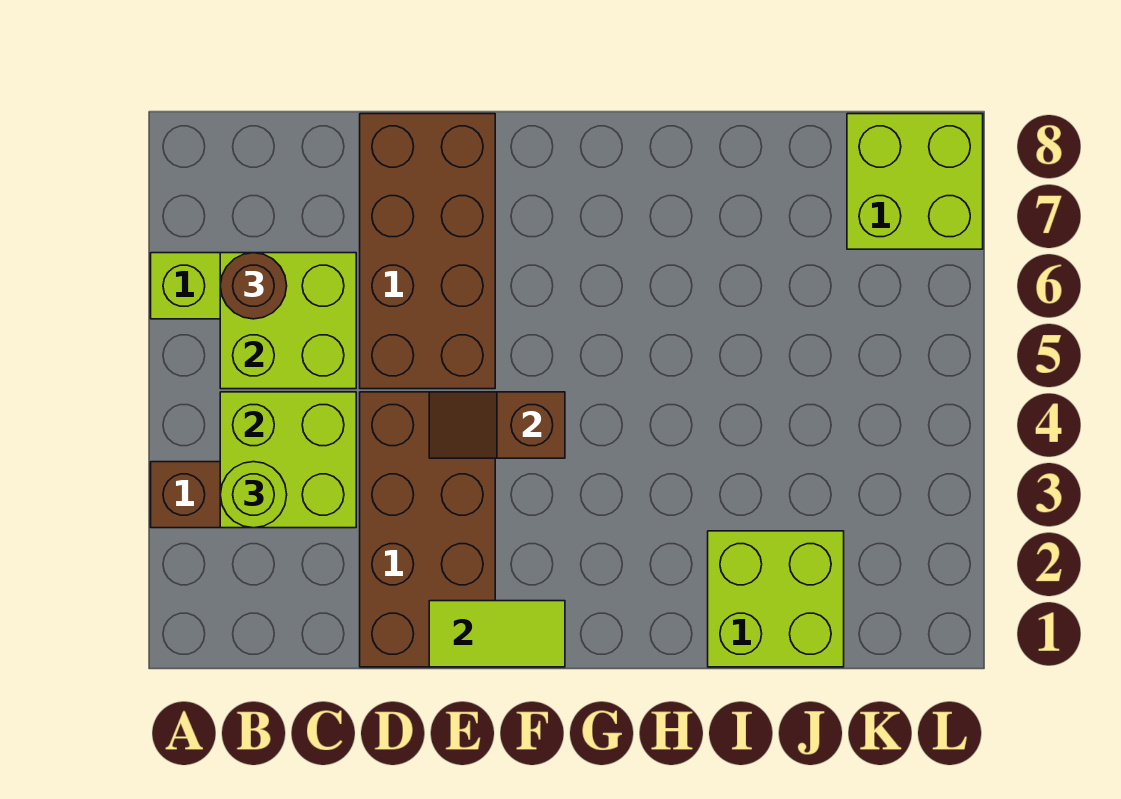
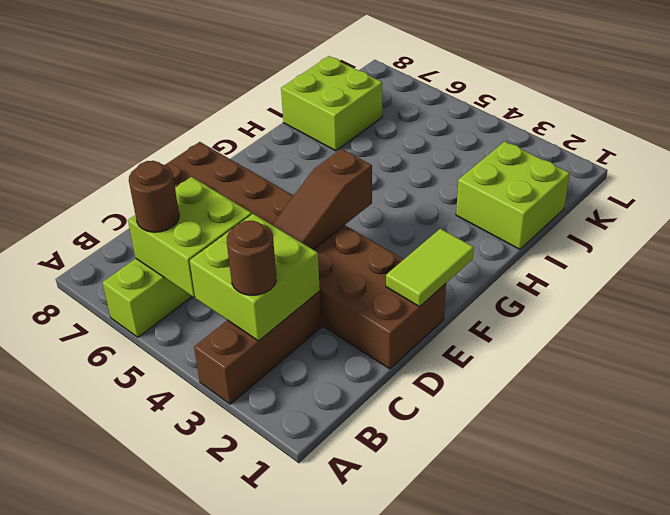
lime round brick B3 level 3 -> brown round brick B3 level 3
brown slope E4:F4 level 2 top F -> brown slope D4:F4 level 2 top F
lime brick K7:L8 level 1 -> lime brick I7:J8 level 1

